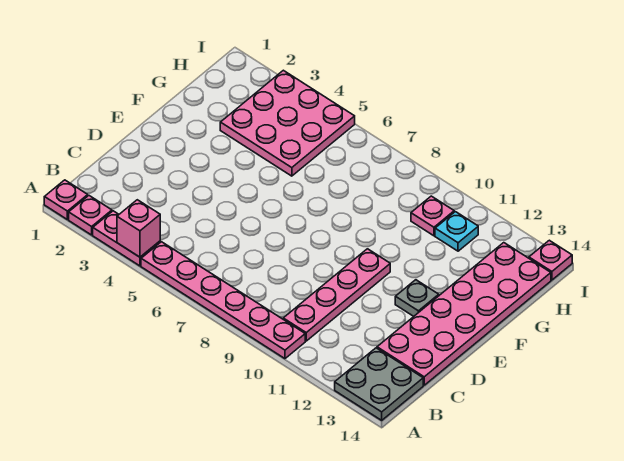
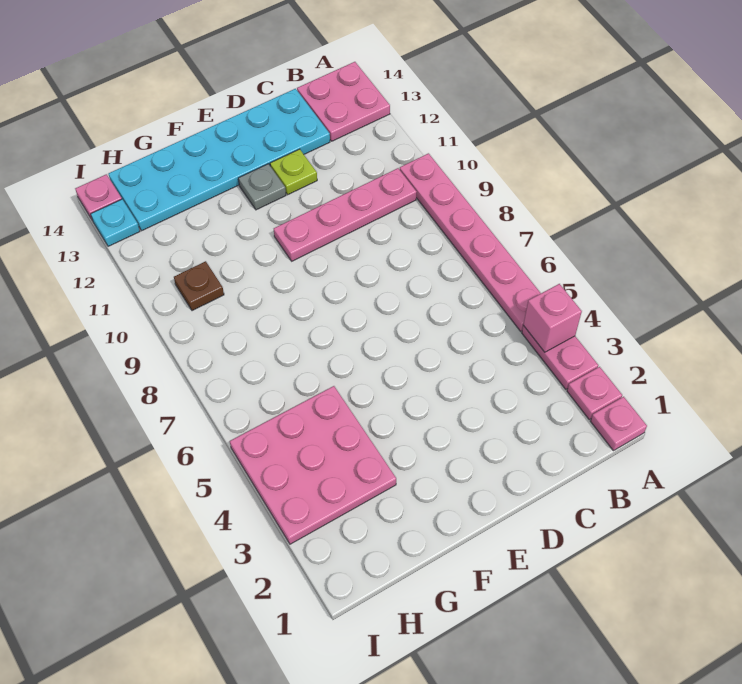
grey plate A13:B14 level 1 -> pink plate A13:B14 level 1
pink plate C13:H14 level 1 -> cyan plate C13:H14 level 1
none -> lime plate D12 level 1
pink plate H10 level 1 -> brown plate H10 level 1
cyan plate H11 level 1 -> cyan plate I13 level 1

